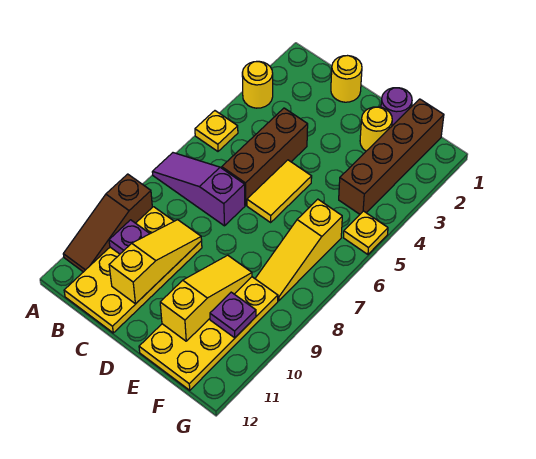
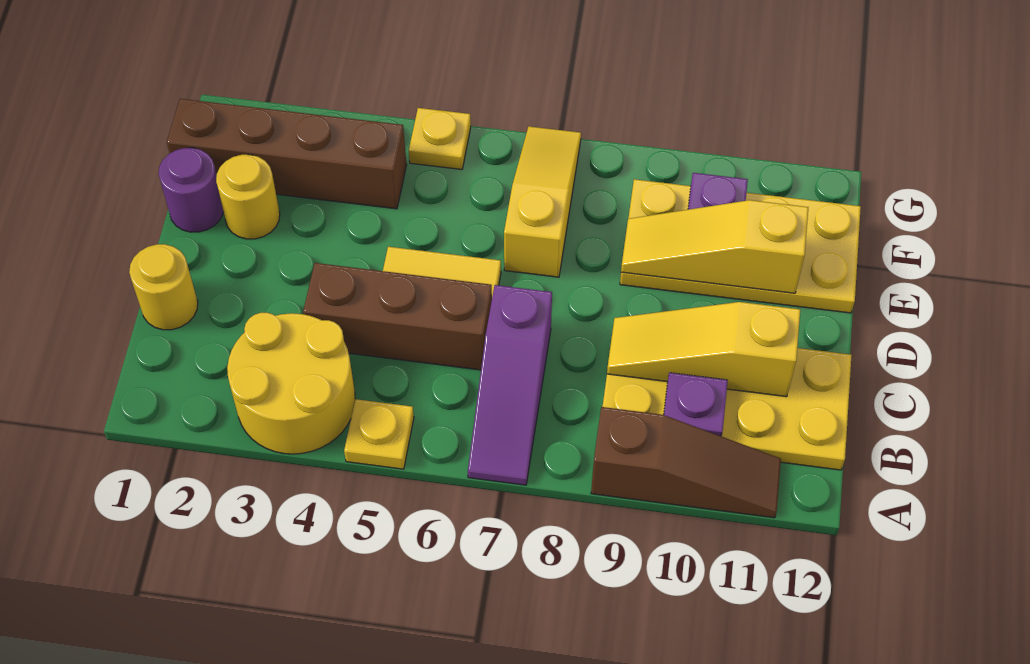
yellow round brick A3 level 1 -> yellow round brick A3:B4 level 1
yellow slope F6:F8 level 1 top 6 -> yellow slope E7:G7 level 1 top E

